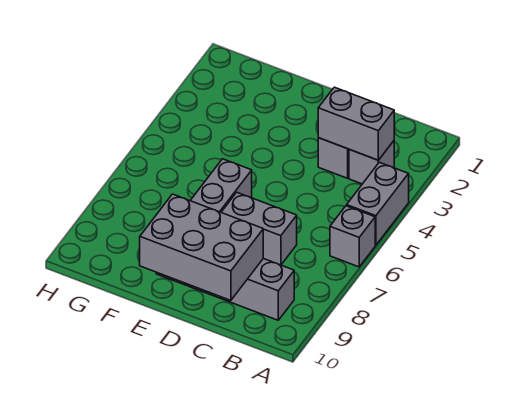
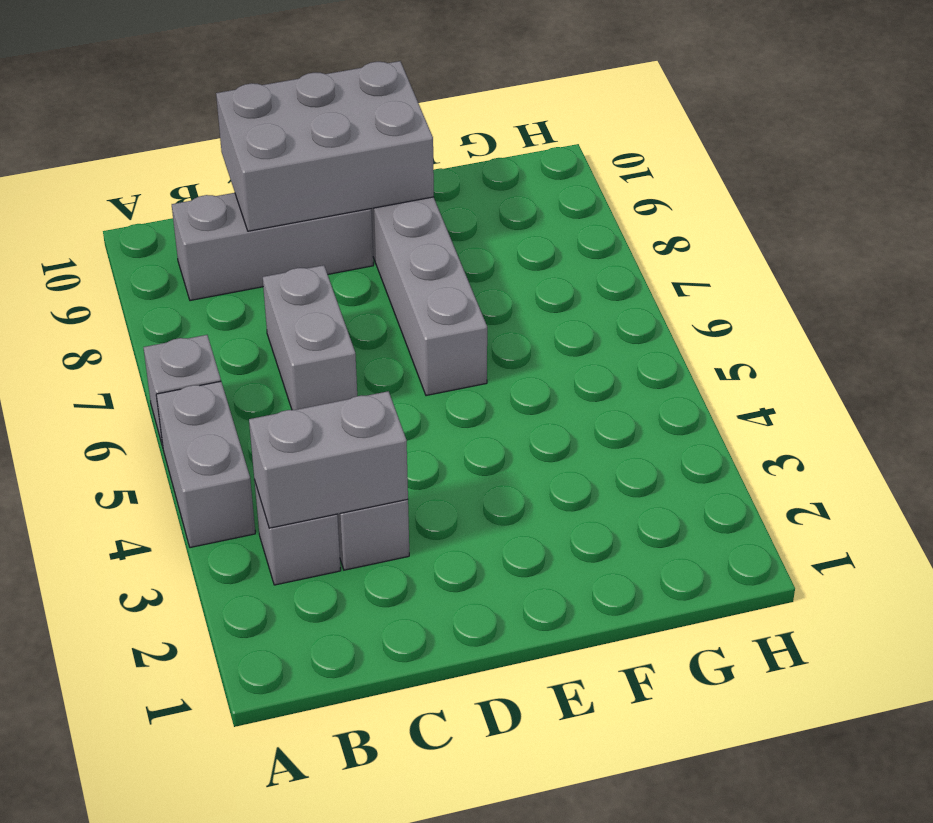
grey brick C7:D7 level 1 -> grey brick C6:C7 level 1

